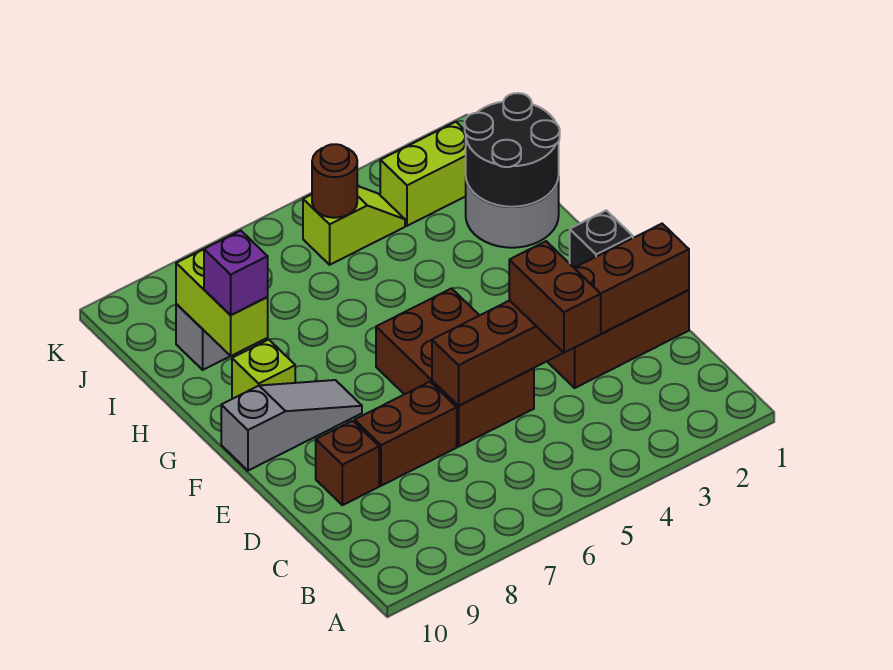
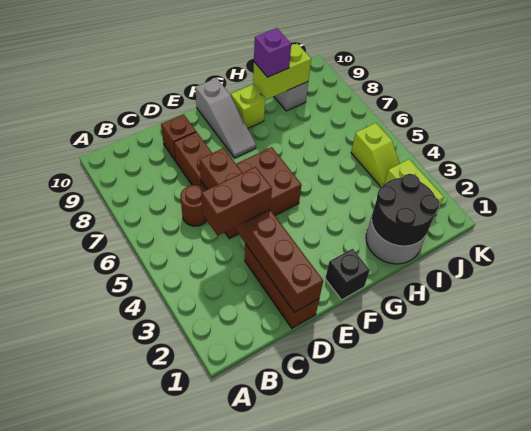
brown round brick J5 level 2 -> brown round brick C6 level 1

